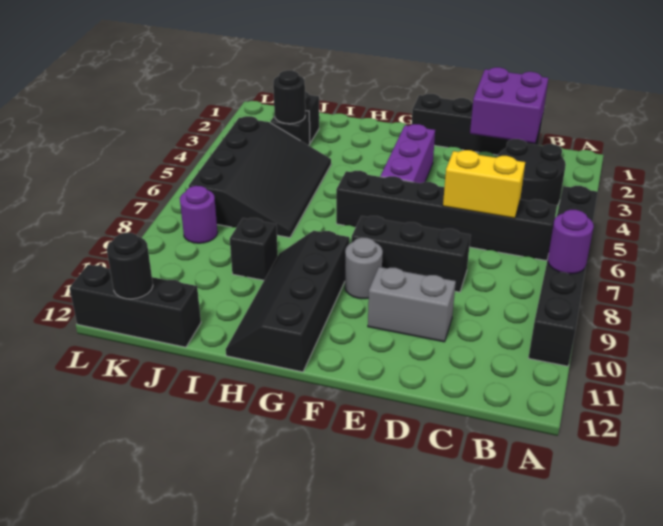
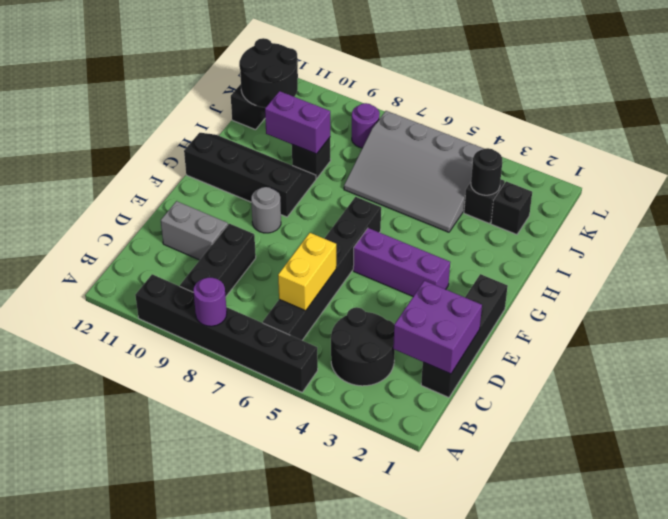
black brick D8:F8 level 1 -> black brick B9:D9 level 1
grey brick D10:E10 level 1 -> grey brick D10:D11 level 1
black slope I4:K7 level 1 top K -> grey slope I4:K7 level 1 top K
none -> purple brick I9:I10 level 2
black round brick K12 level 2 -> black round brick J11:K12 level 2

